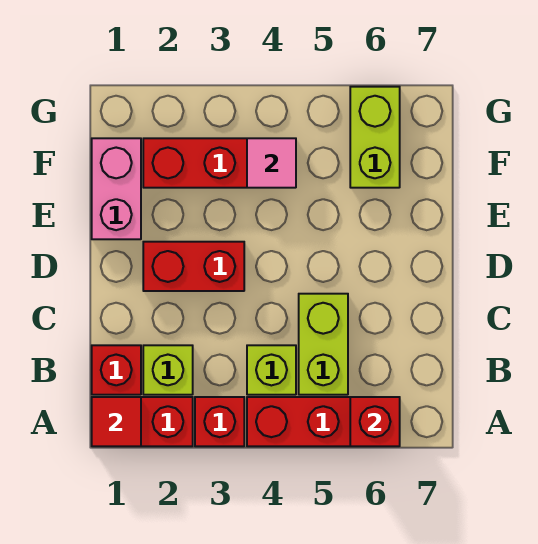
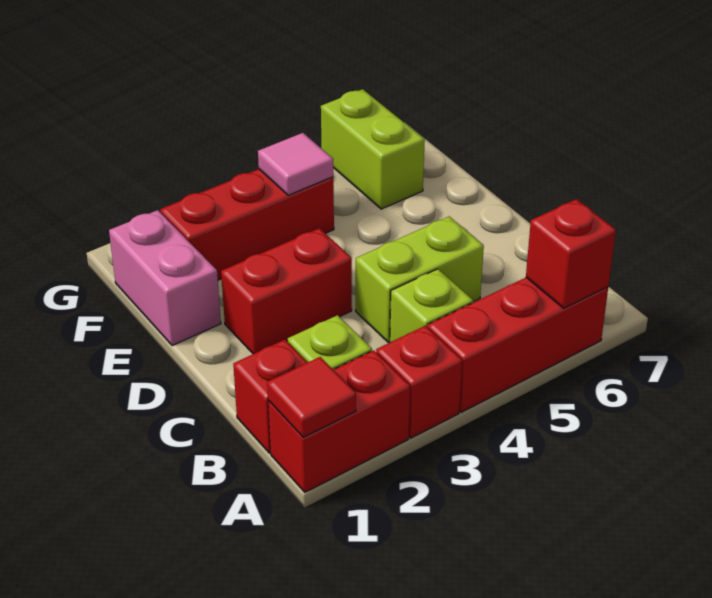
lime brick B5:C5 level 1 -> lime brick C4:C5 level 1

